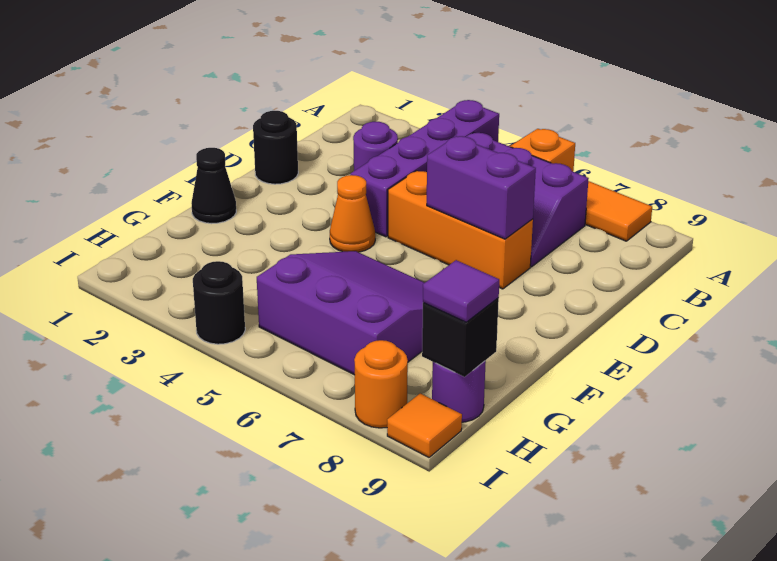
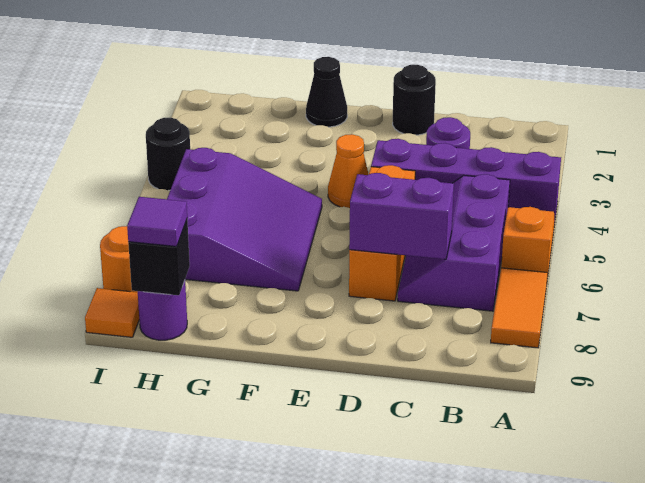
purple brick D6:D7 level 2 -> purple brick C7:D7 level 2

